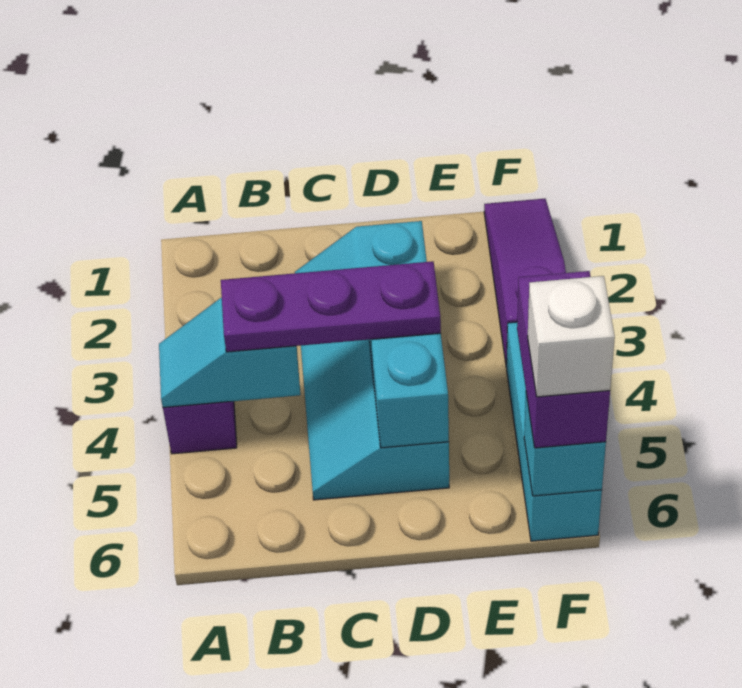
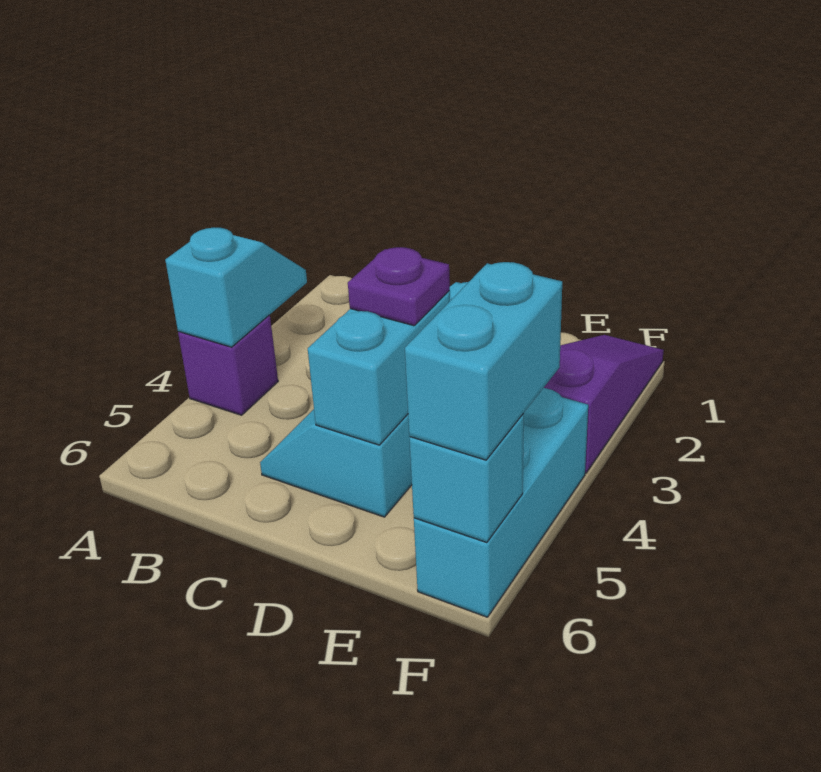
cyan slope A4:B4 level 2 top B -> cyan slope A3:A4 level 2 top 4
purple plate B4:D4 level 3 -> purple plate D4 level 3
purple brick F5:F6 level 3 -> cyan brick F5:F6 level 3
white brick F6 level 4 -> none

